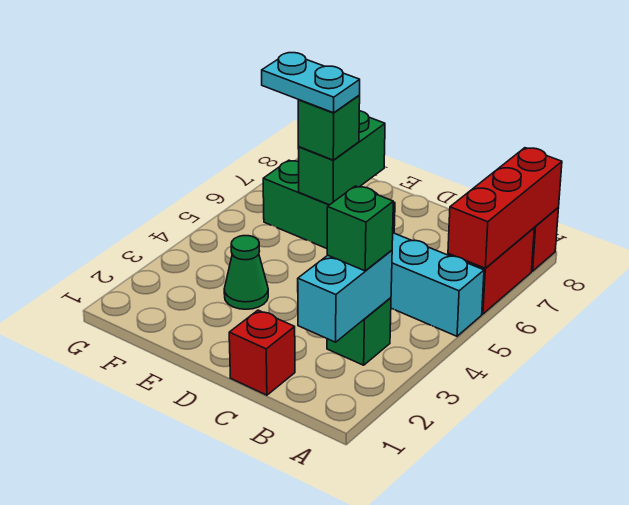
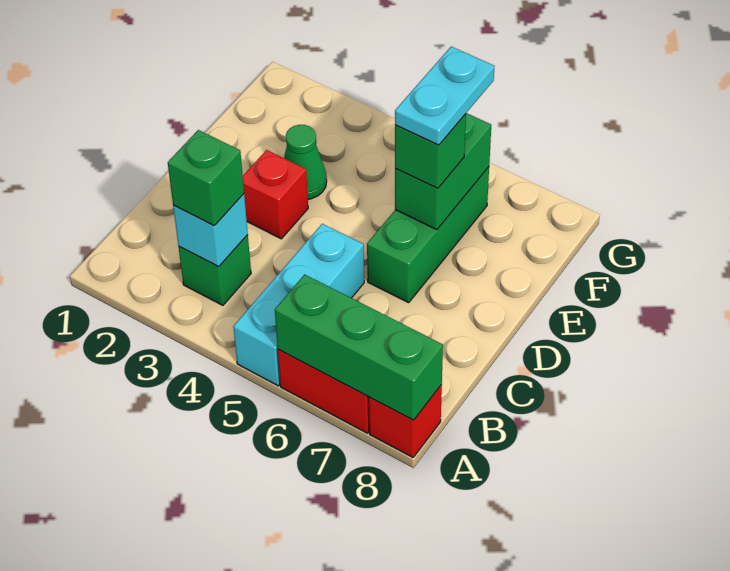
red brick A6:A8 level 2 -> green brick A6:A8 level 2
cyan brick B2:B3 level 2 -> cyan brick B3 level 2
red brick C1 level 1 -> red brick D3 level 1
green brick E6:E7 level 2 -> green brick E6:F6 level 2

